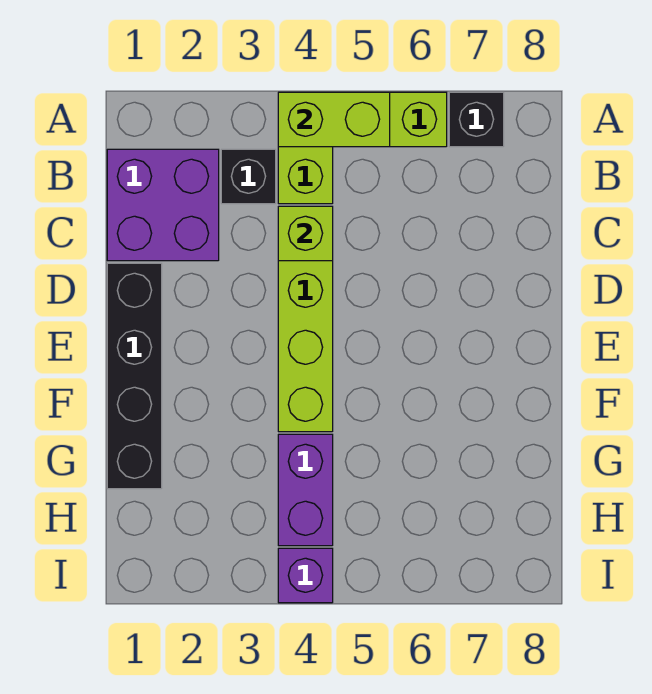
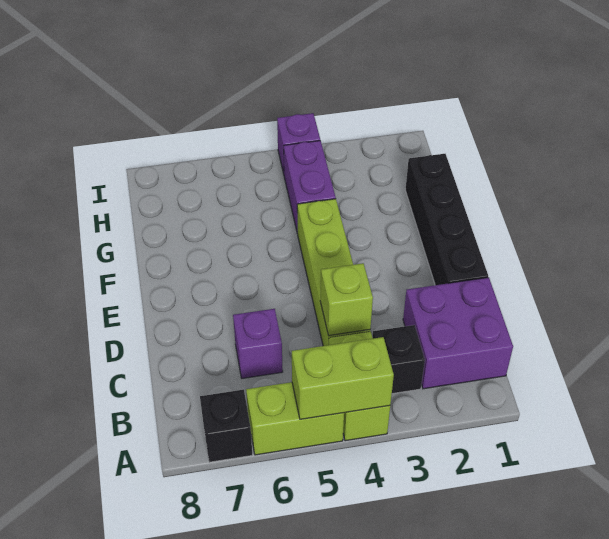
none -> purple brick C6 level 1

